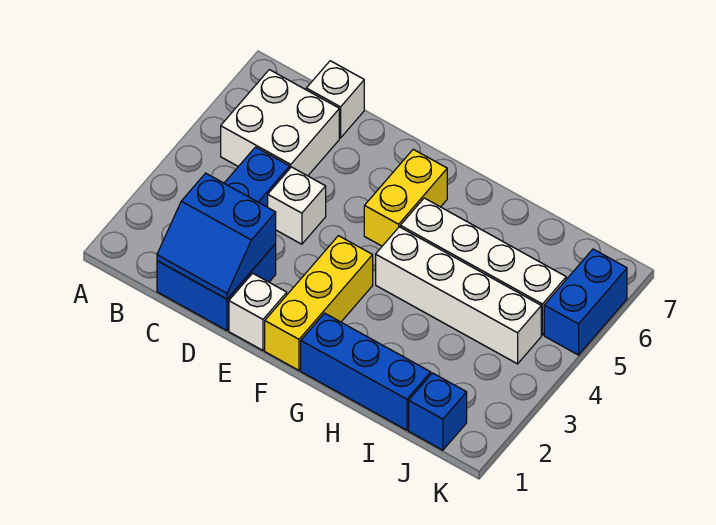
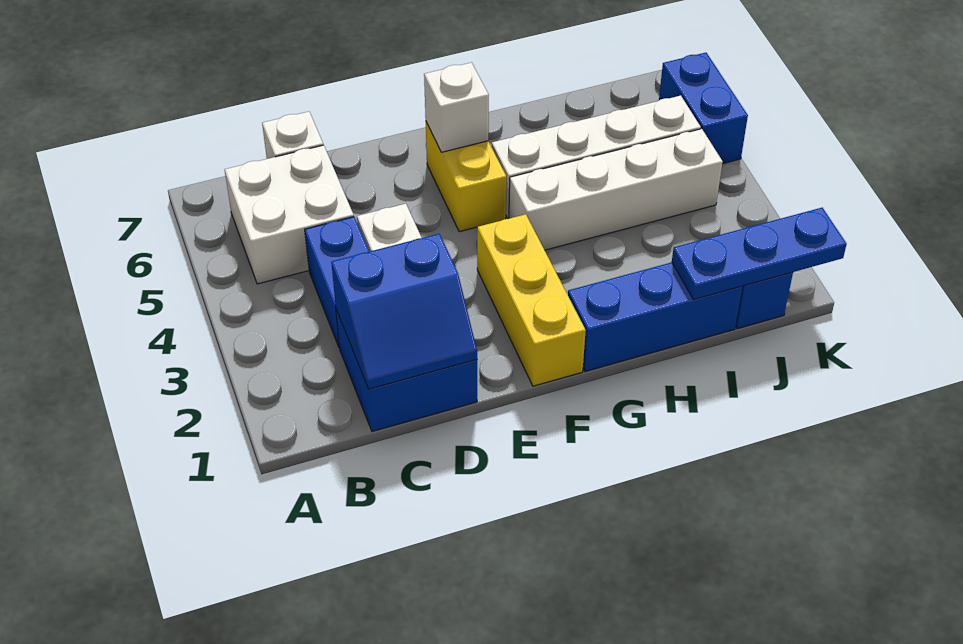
white brick E1 level 1 -> white brick F6 level 2
none -> blue plate I1:K1 level 2

